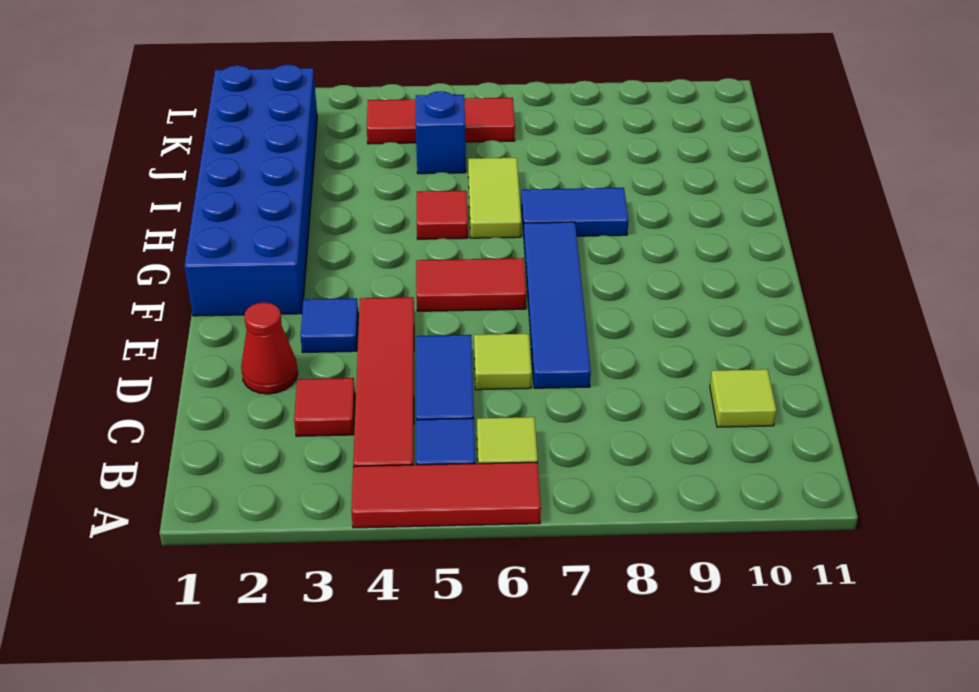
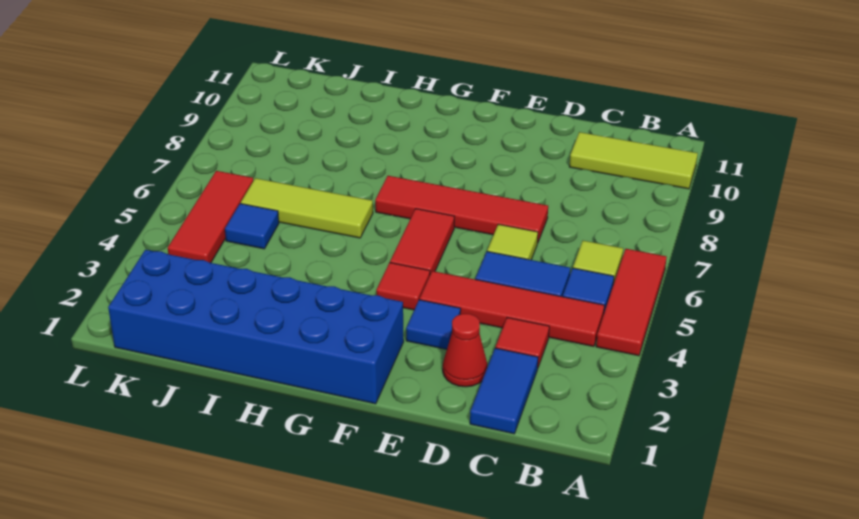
lime tile C10 level 1 -> lime tile A10:C10 level 1
blue tile D7:G7 level 1 -> red tile D7:G7 level 1
red tile H5 level 1 -> red tile F4 level 1
lime tile H6:I6 level 1 -> lime tile H6:J6 level 1
blue tile H7:H8 level 1 -> blue tile C1:C2 level 1
blue brick J5 level 1 -> blue tile J5 level 1

